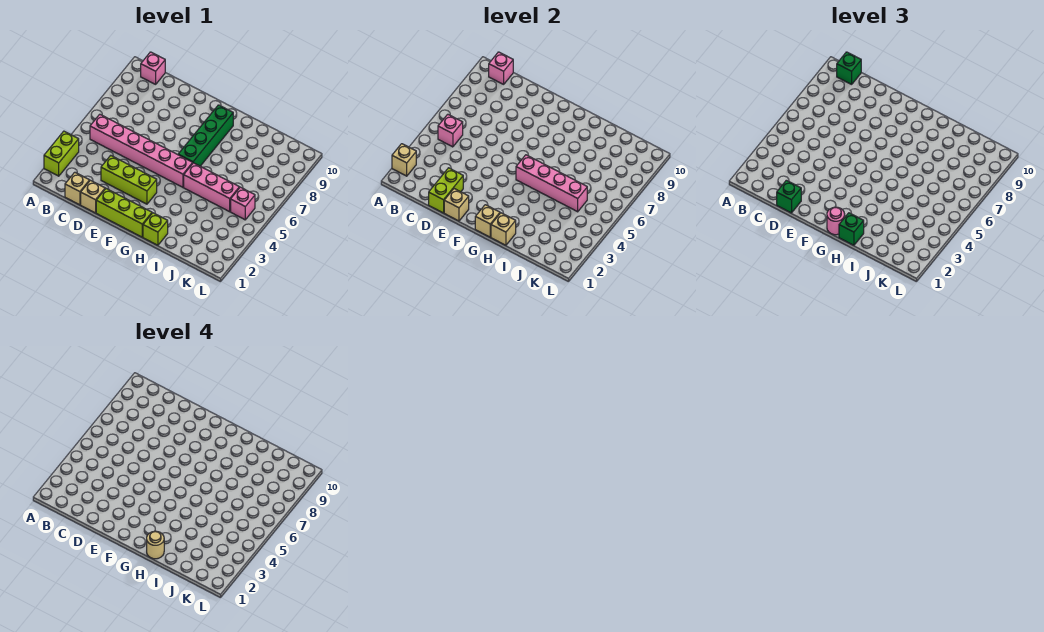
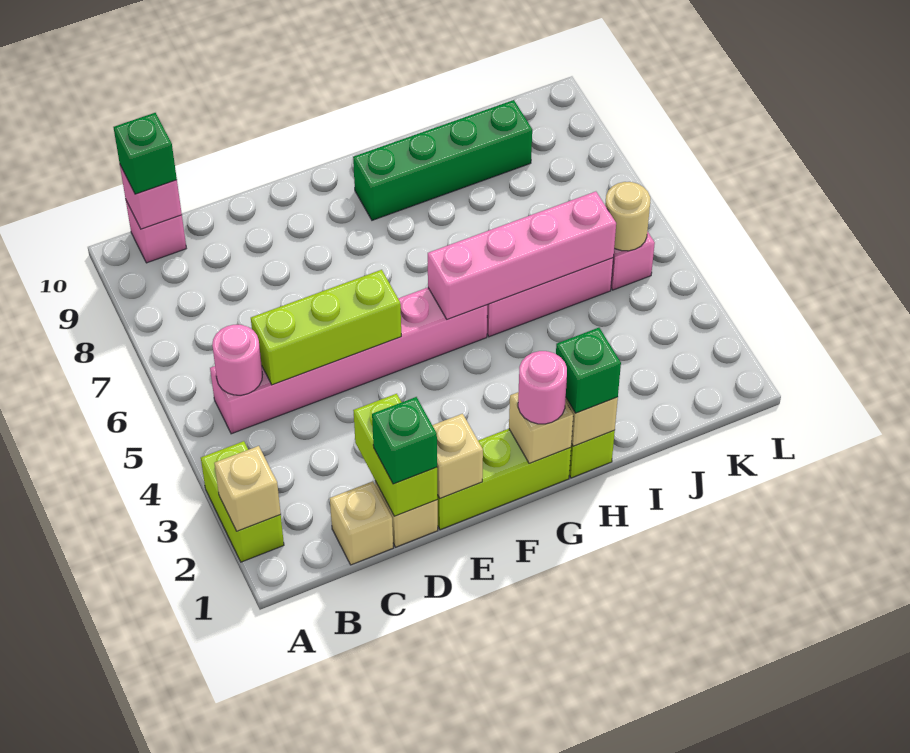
pink brick B5 level 2 -> pink round brick B5 level 2
lime brick D3:F3 level 1 -> lime brick C5:E5 level 2
green brick G6:G9 level 1 -> green brick G9:J9 level 1
tan round brick H1 level 4 -> tan round brick K5 level 2

